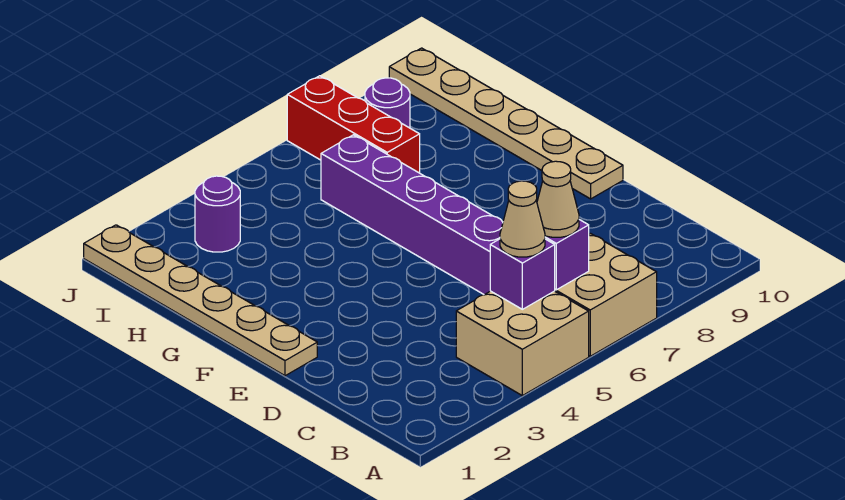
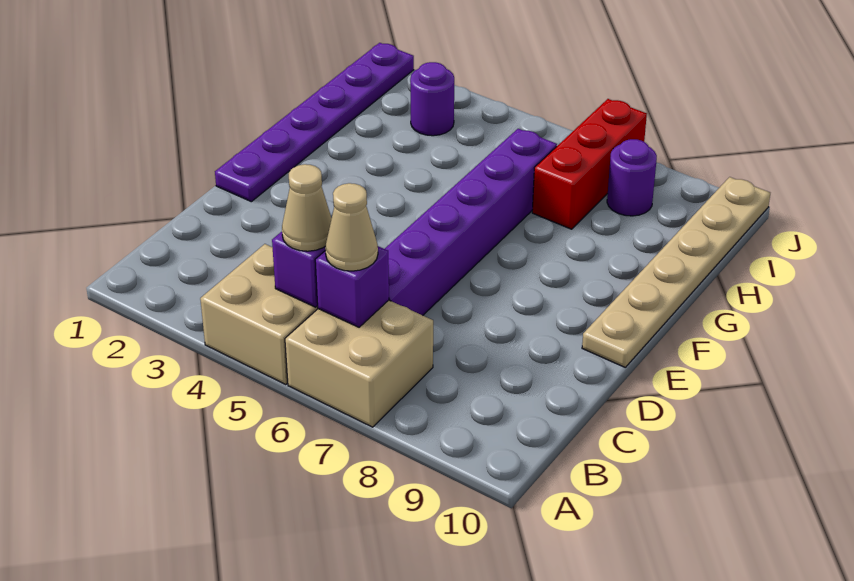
tan plate E1:J1 level 1 -> purple plate E1:J1 level 1

